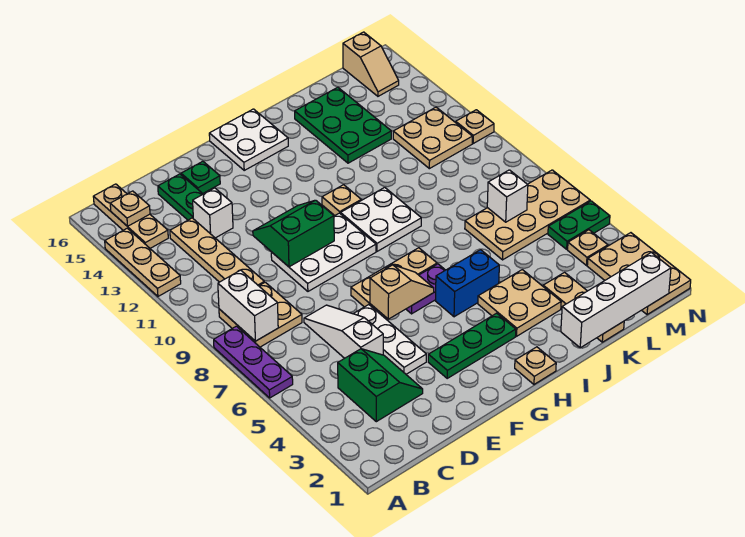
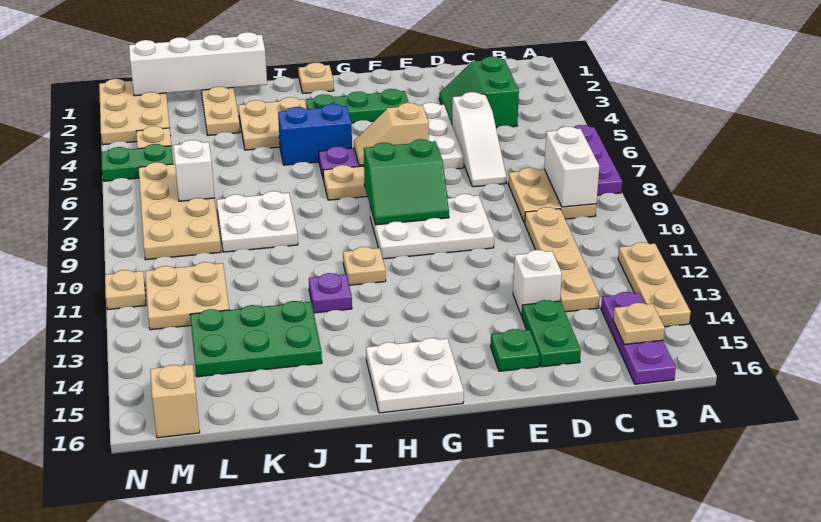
tan plate B14:B16 level 1 -> purple plate B14:B16 level 1
green slope E10:F11 level 2 top 10 -> green slope F8:G9 level 2 top 8
white plate H9:I10 level 1 -> white plate J8:K9 level 1
none -> purple plate I12 level 1
green plate J13:K15 level 1 -> green plate J13:L14 level 1
tan plate K6:N7 level 1 -> tan plate L6:M9 level 1

